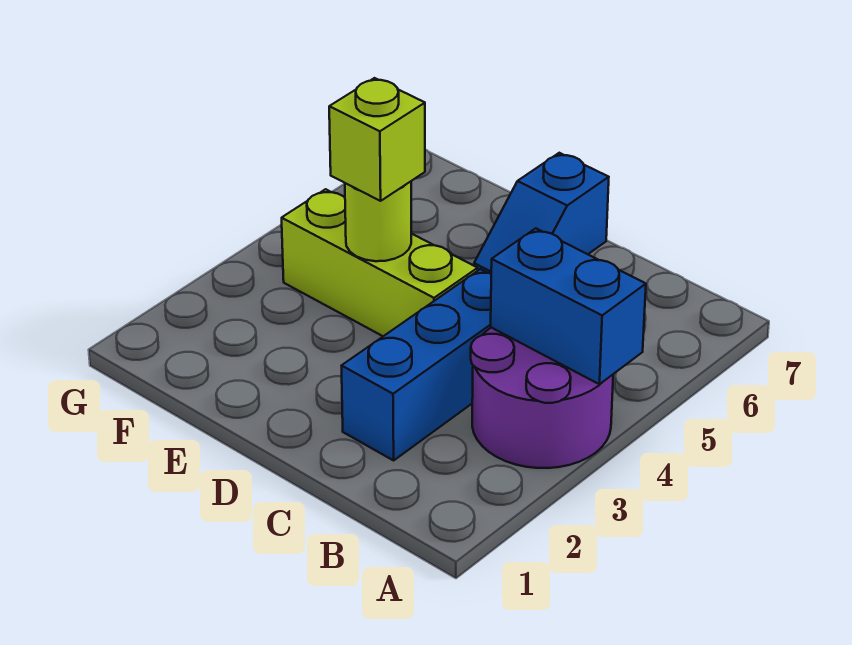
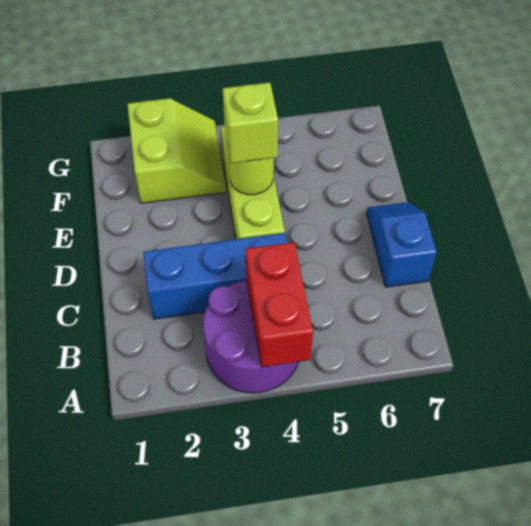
blue brick A4:B4 level 2 -> red brick A4:B4 level 2
blue slope D6:D7 level 1 top 7 -> blue slope C7:D7 level 1 top C
none -> lime slope F2:G3 level 1 top 2

